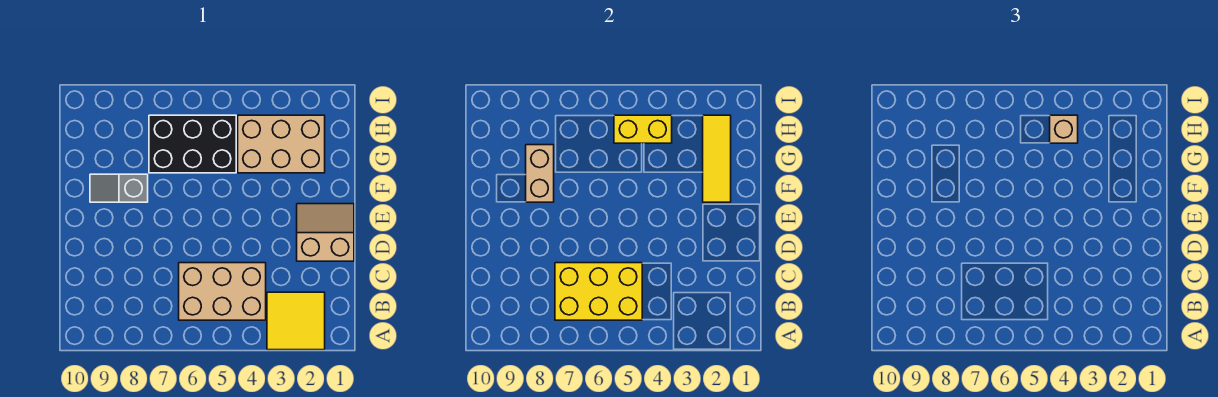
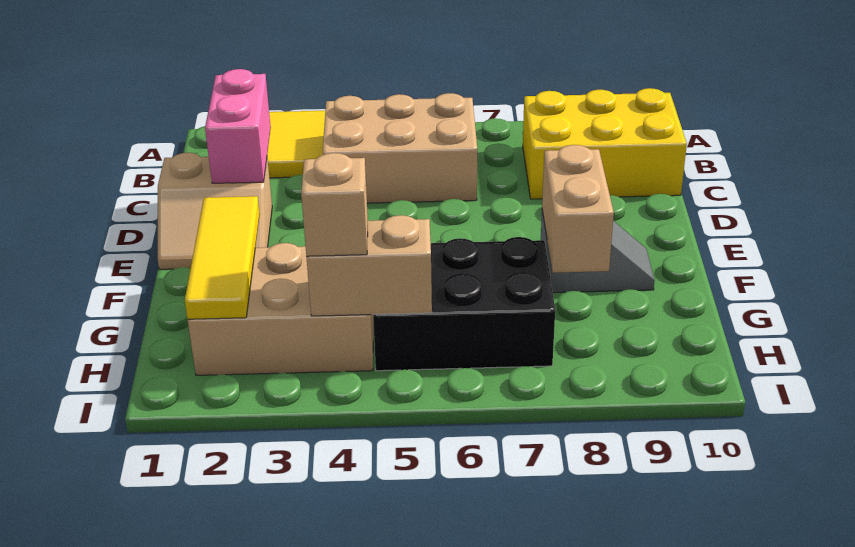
yellow brick B5:C7 level 2 -> yellow brick B8:C10 level 1
none -> pink brick C2:D2 level 2
yellow brick H4:H5 level 2 -> tan brick H4:H5 level 2

